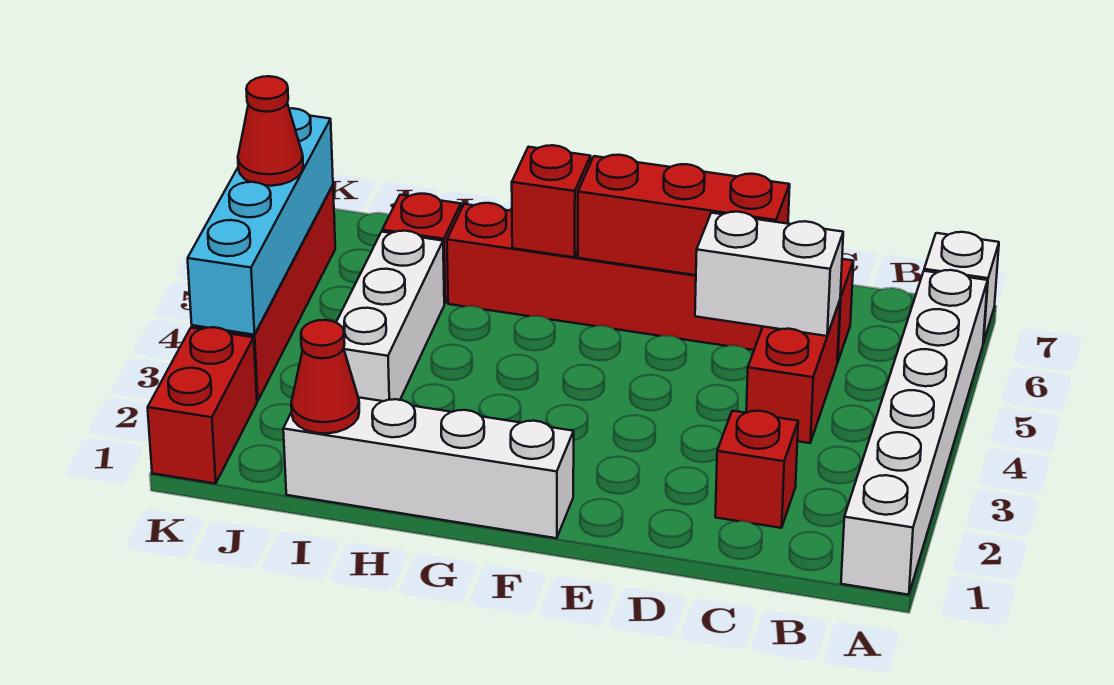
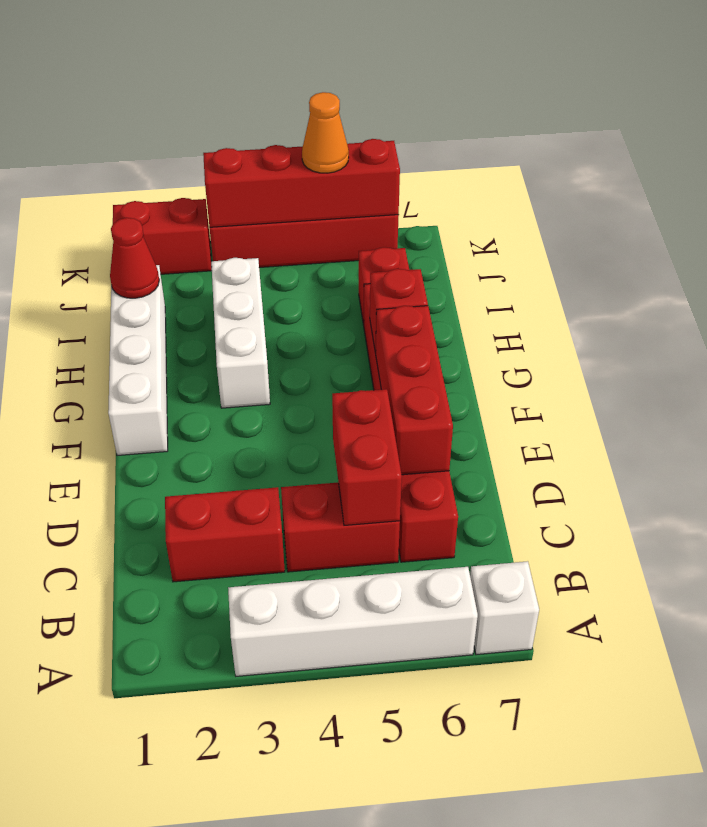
white brick A1:A6 level 1 -> white brick A3:A6 level 1
red brick C2 level 1 -> red brick C2:C3 level 1
white brick C5:D5 level 2 -> red brick C5:D5 level 2
white brick I3:I5 level 1 -> white brick G3:I3 level 1
cyan brick K3:K6 level 2 -> red brick K3:K6 level 2
red cone K5 level 3 -> orange cone K5 level 3

